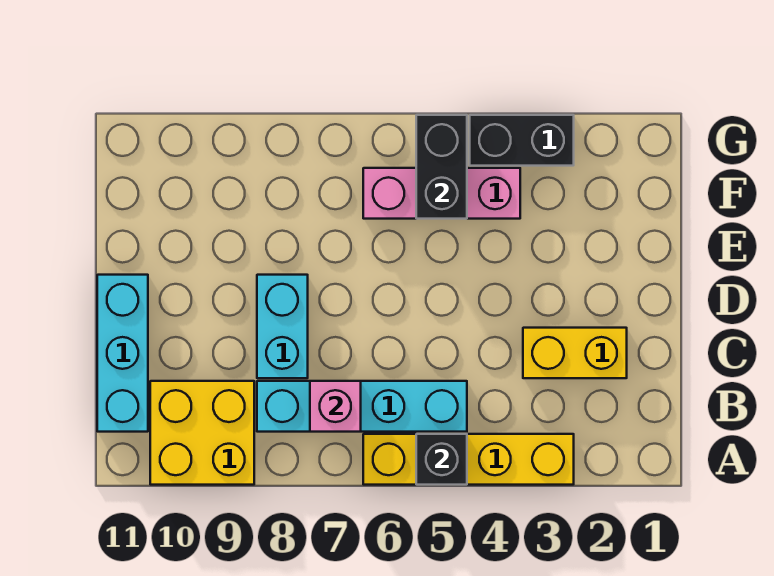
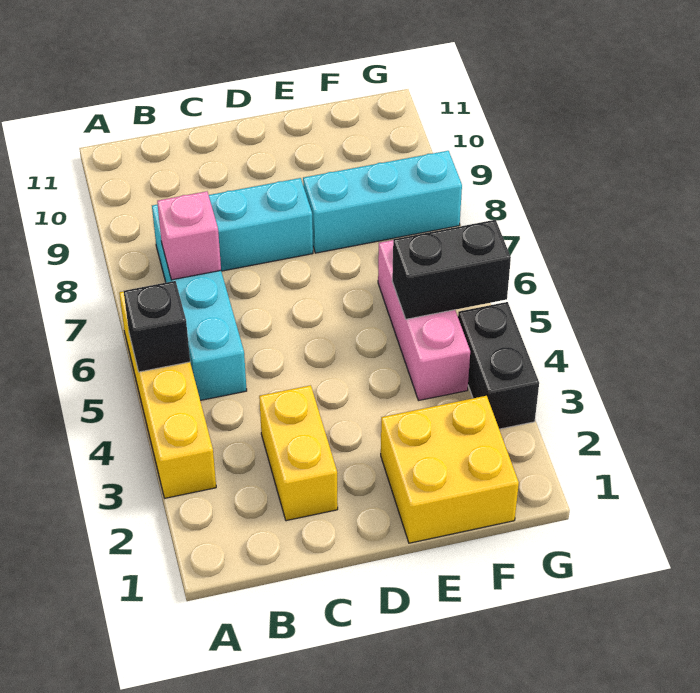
yellow brick A9:B10 level 1 -> yellow brick E1:F2 level 1
cyan brick B11:D11 level 1 -> cyan brick E8:G8 level 1

